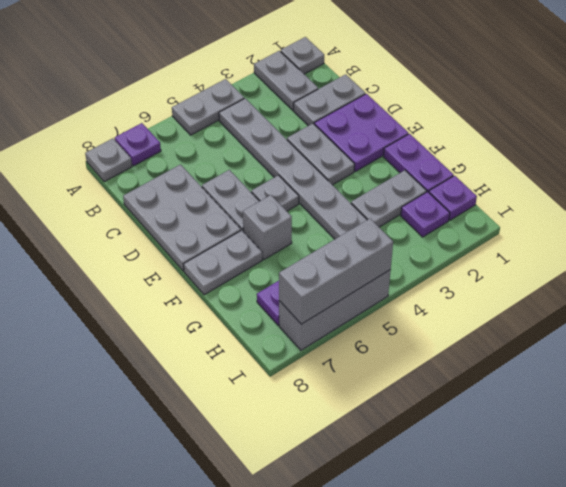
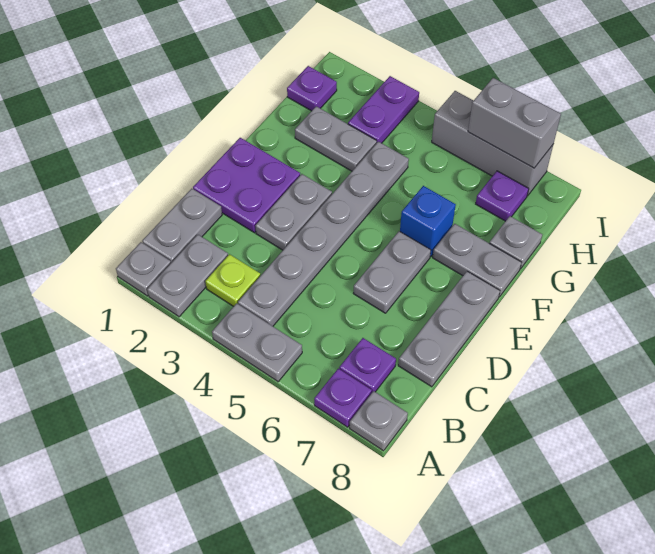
none -> lime plate B3 level 1
grey plate C1:C2 level 1 -> grey plate B1:C1 level 1
grey plate C7:E8 level 1 -> grey plate C8:E8 level 1
grey plate E5 level 1 -> grey plate G8 level 1
purple plate F1:G1 level 1 -> purple plate H3:I3 level 1
grey brick F6 level 1 -> blue brick F6 level 1
purple plate H2 level 1 -> purple plate B7 level 1
grey brick I5:I7 level 2 -> grey brick I6:I7 level 2

